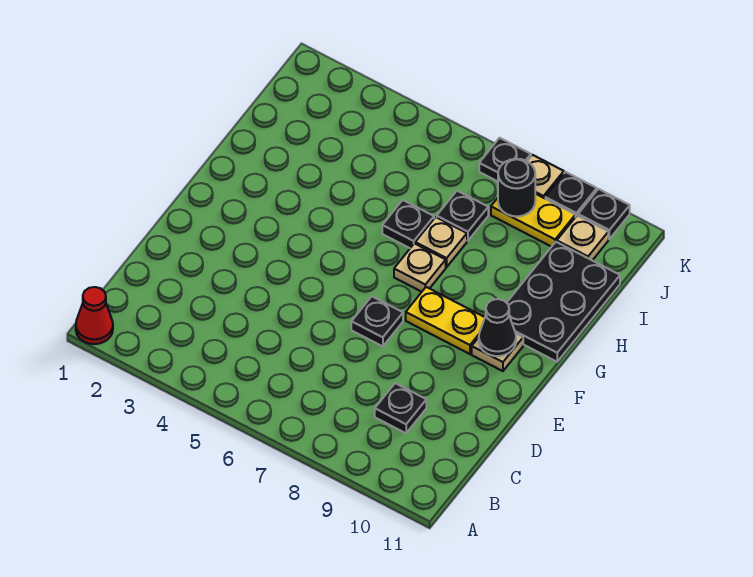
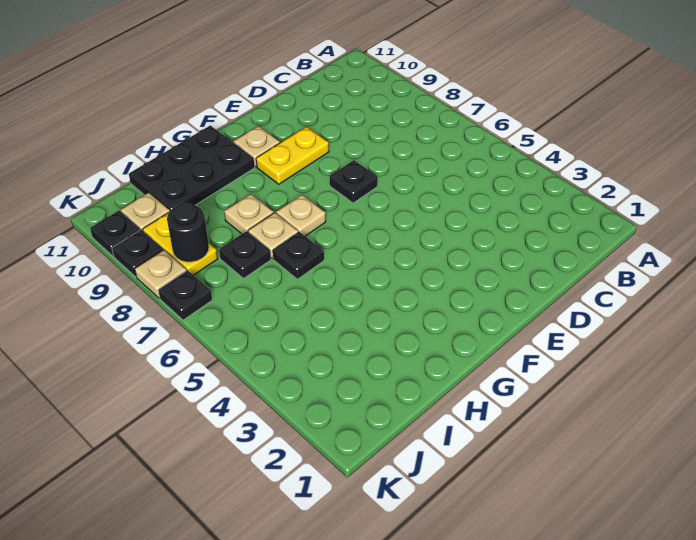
red cone A1 level 1 -> none
black plate C9 level 1 -> none
yellow plate F8:F9 level 1 -> yellow plate E9:F9 level 1
black cone F10 level 2 -> none
none -> tan plate H8 level 1

